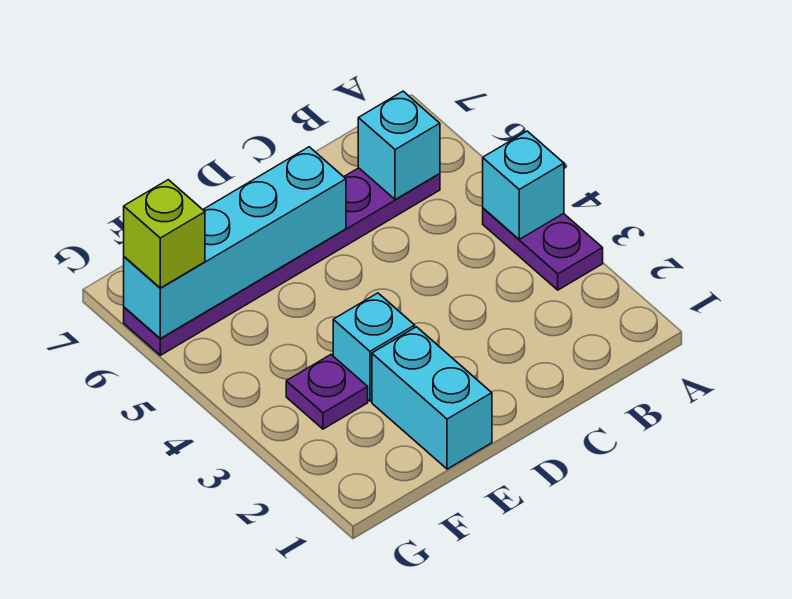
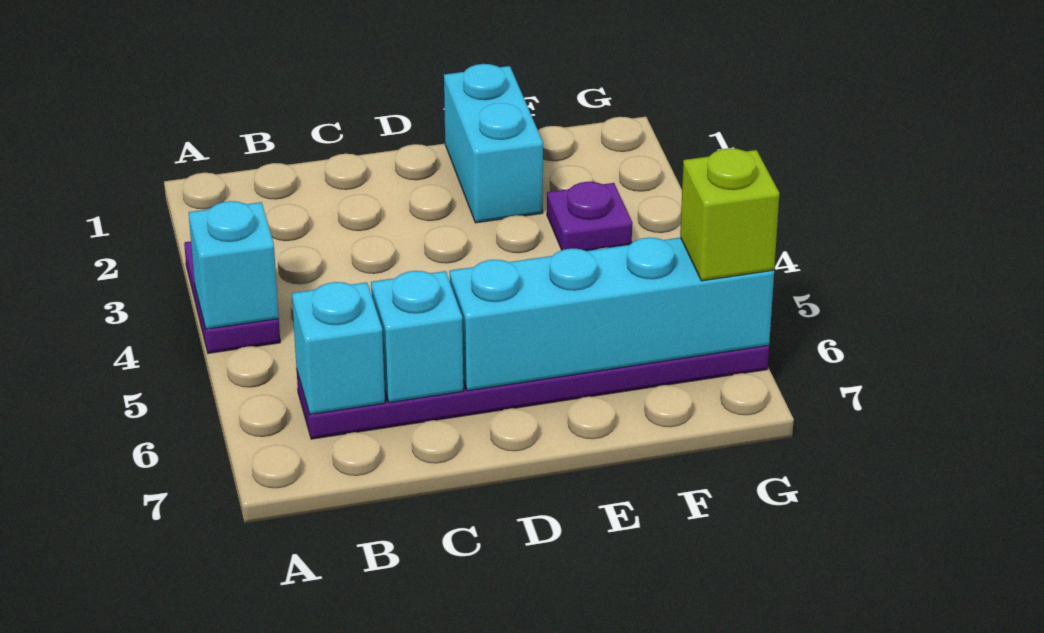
cyan brick E3 level 1 -> cyan brick C6 level 2

